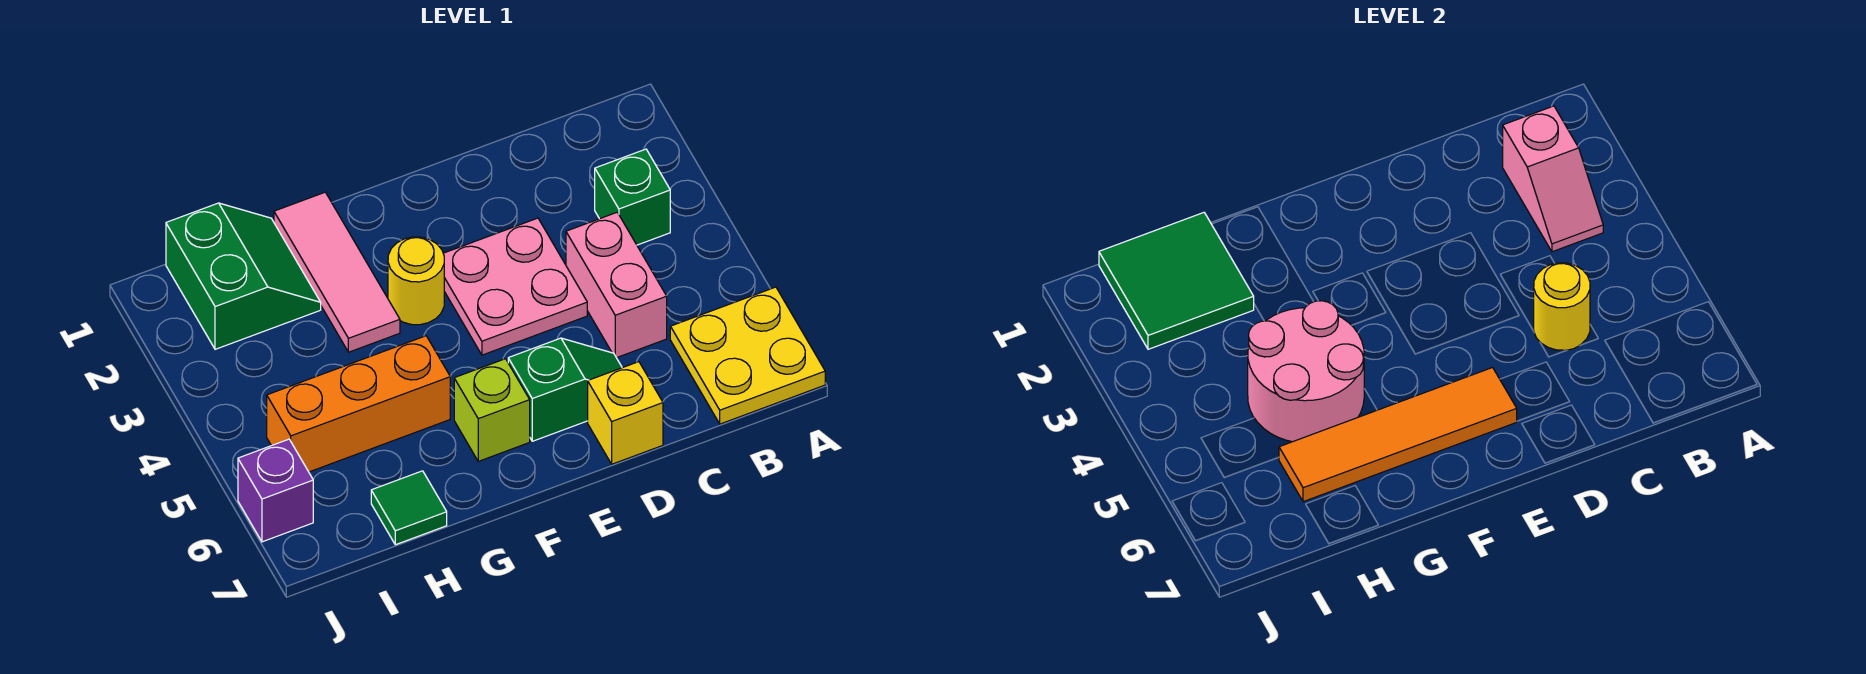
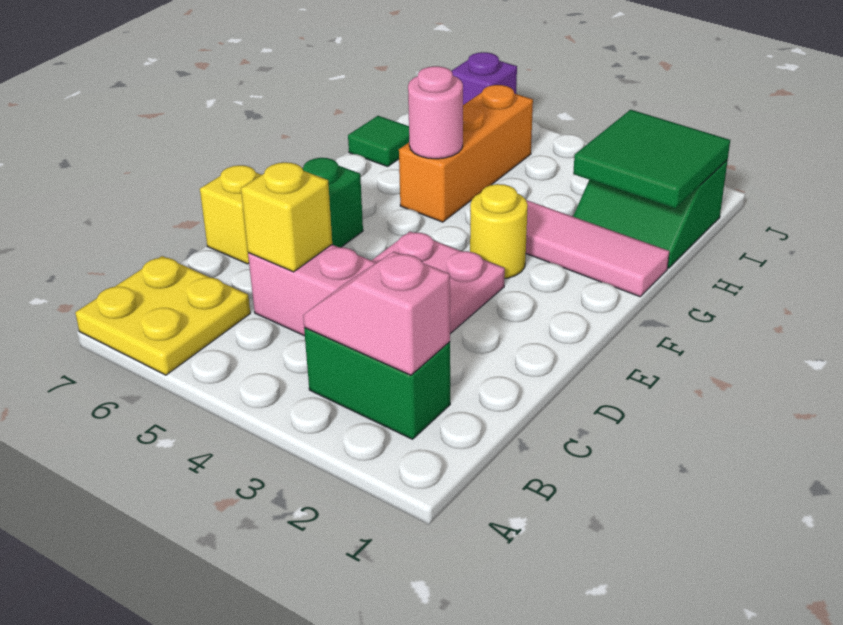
green brick B3 level 1 -> green brick B2:B3 level 1
yellow round brick C5 level 2 -> yellow brick C5 level 2
orange tile E6:H6 level 2 -> none
lime brick F6 level 1 -> none
pink round brick G4:H5 level 2 -> pink round brick G5 level 2

